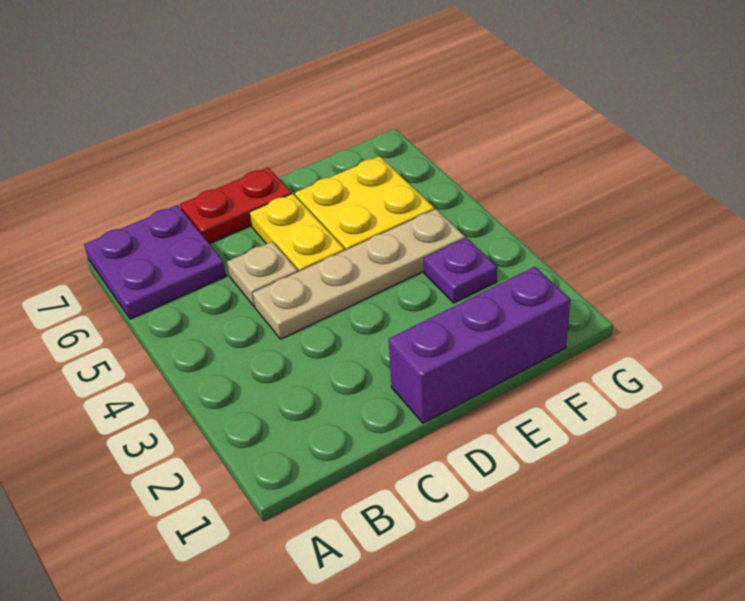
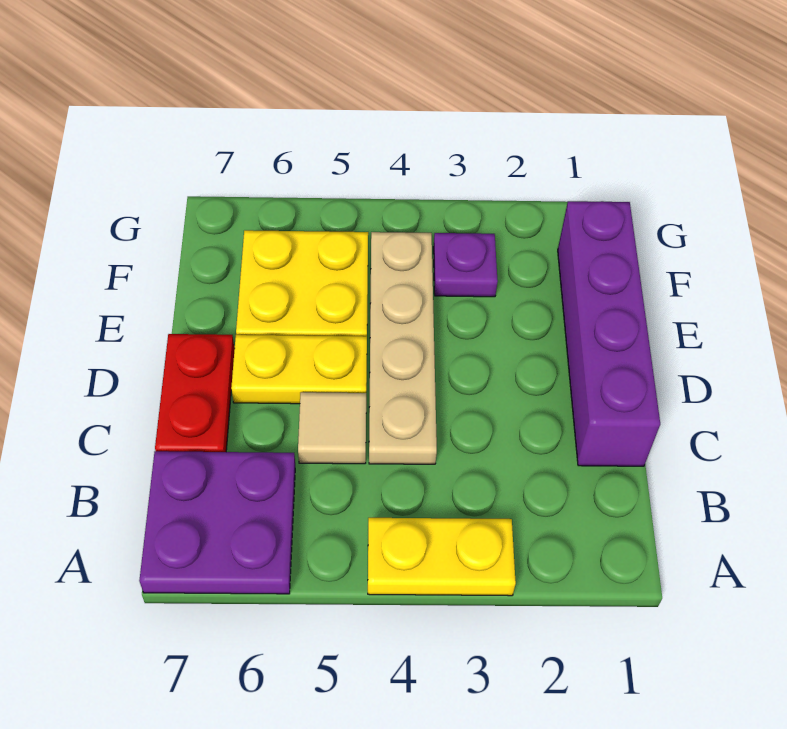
none -> yellow plate A3:A4 level 1
tan plate C5 level 1 -> tan tile C5 level 1
purple brick D1:F1 level 1 -> purple brick C1:F1 level 1

